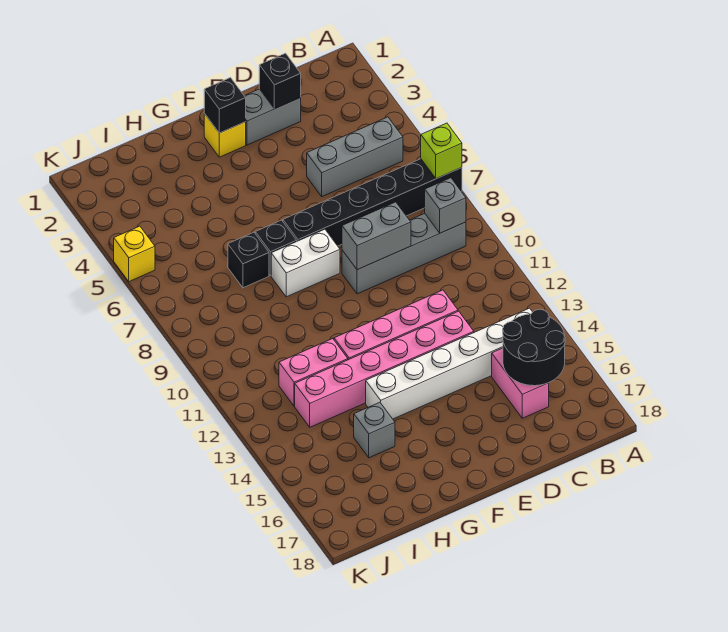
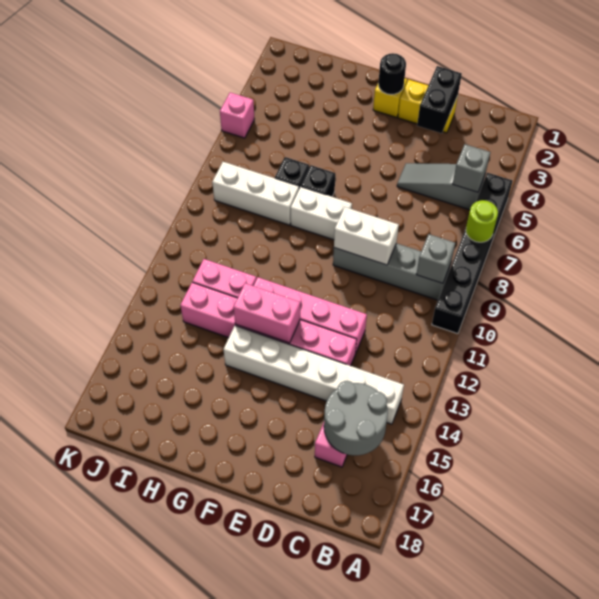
black brick A7:F7 level 1 -> black brick A5:A10 level 1
lime brick A7 level 2 -> lime round brick A7 level 2
grey brick B5:D5 level 1 -> grey slope B5:D5 level 1 top B
black round brick B15:C16 level 2 -> grey round brick B15:C16 level 2
grey brick D2:E2 level 1 -> yellow brick D2:E2 level 1
black brick D2 level 2 -> black brick D2:D3 level 2
grey brick D9:E9 level 2 -> white brick D9:E9 level 2
black brick F2 level 2 -> black round brick F2 level 2
none -> pink brick F13:G13 level 2
none -> white brick H8:J8 level 1
grey brick H15 level 1 -> grey brick B5 level 2
yellow brick K5 level 1 -> pink brick K5 level 1

